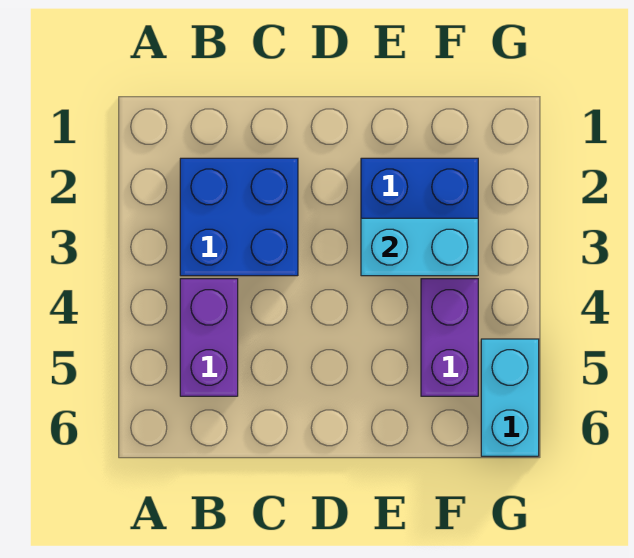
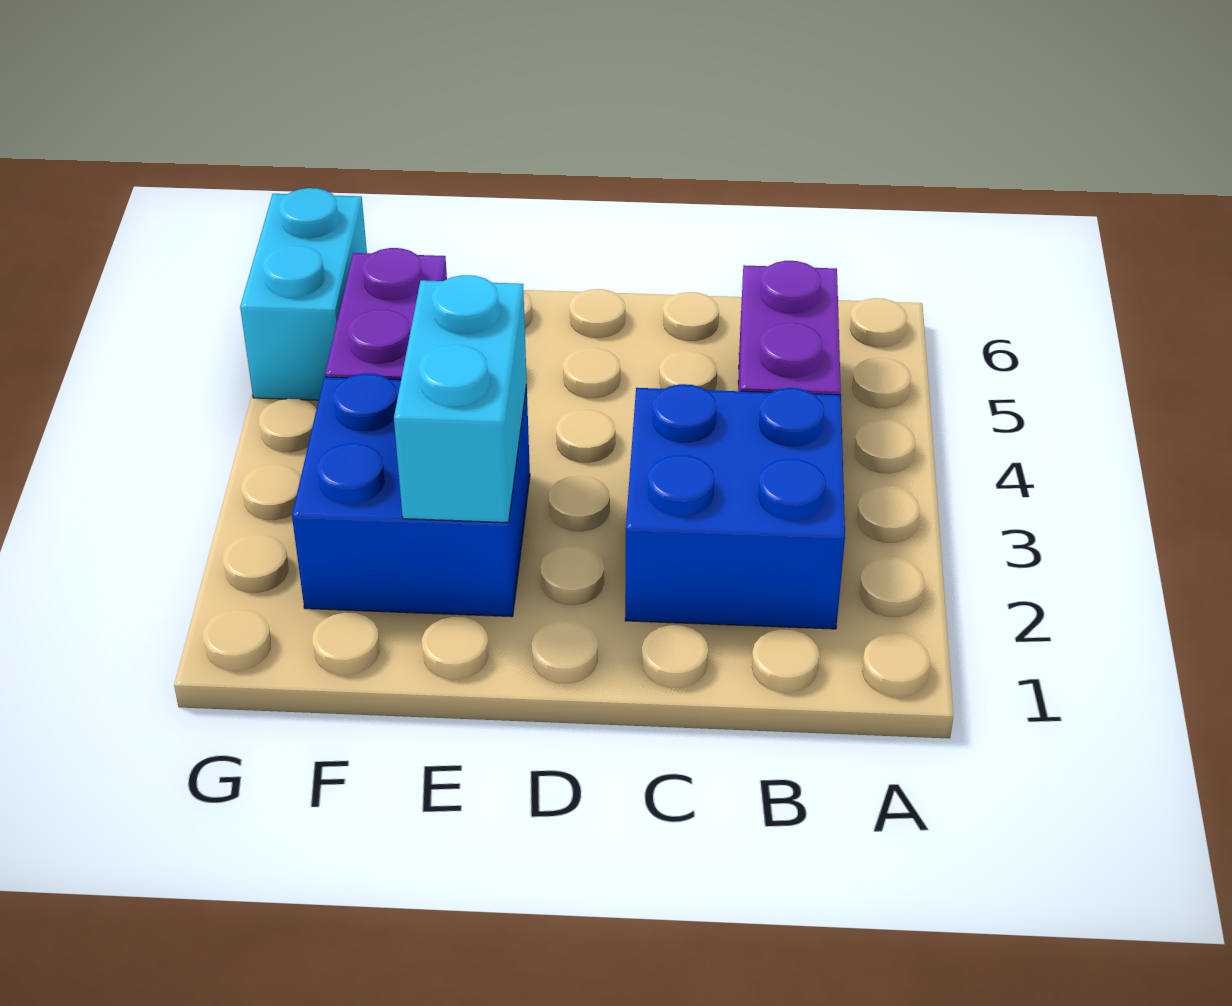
cyan brick E3:F3 level 2 -> cyan brick E2:E3 level 2

